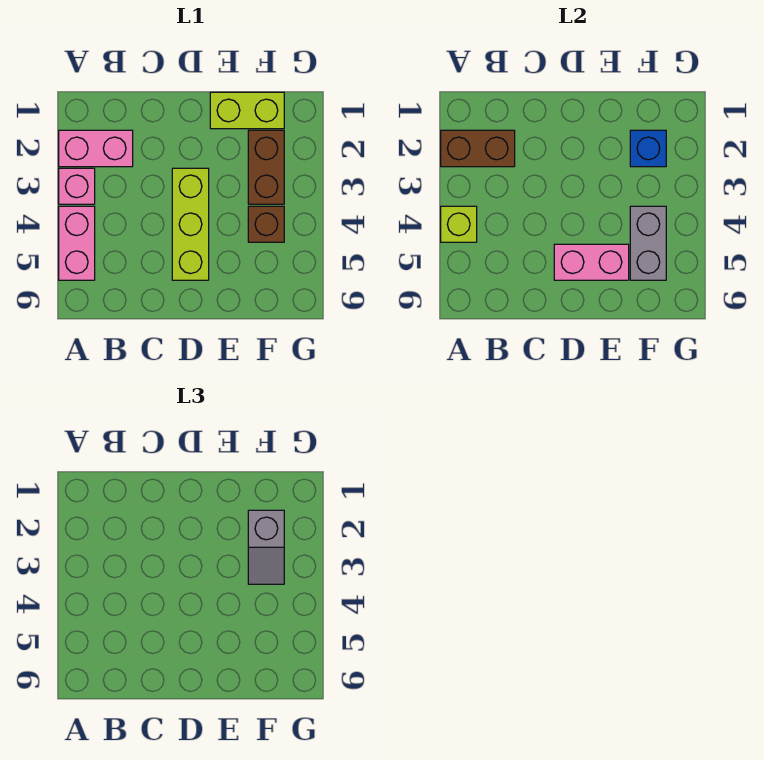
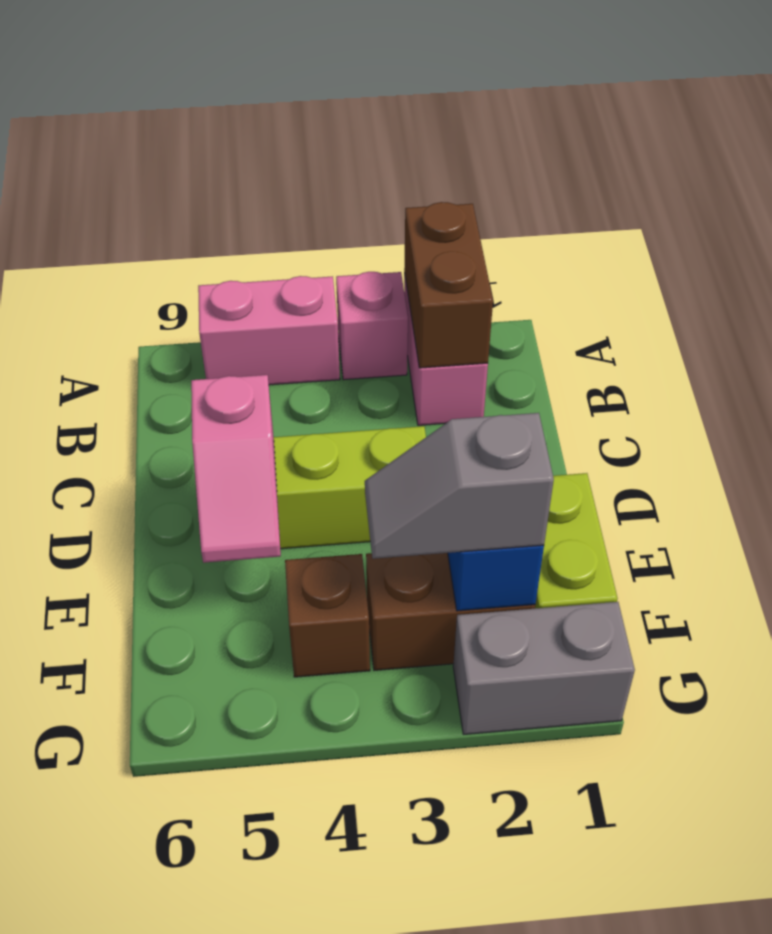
lime brick A4 level 2 -> none
pink brick D5:E5 level 2 -> pink slope D5:E5 level 2 top D
grey brick F4:F5 level 2 -> grey brick G1:G2 level 1

